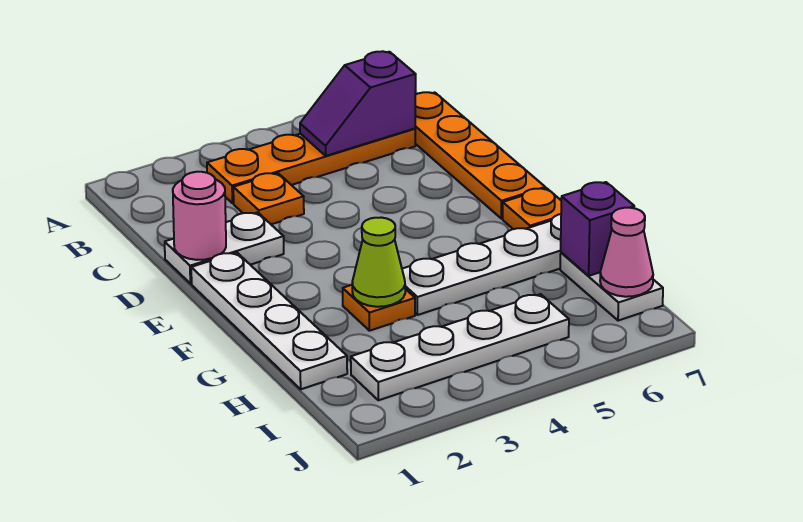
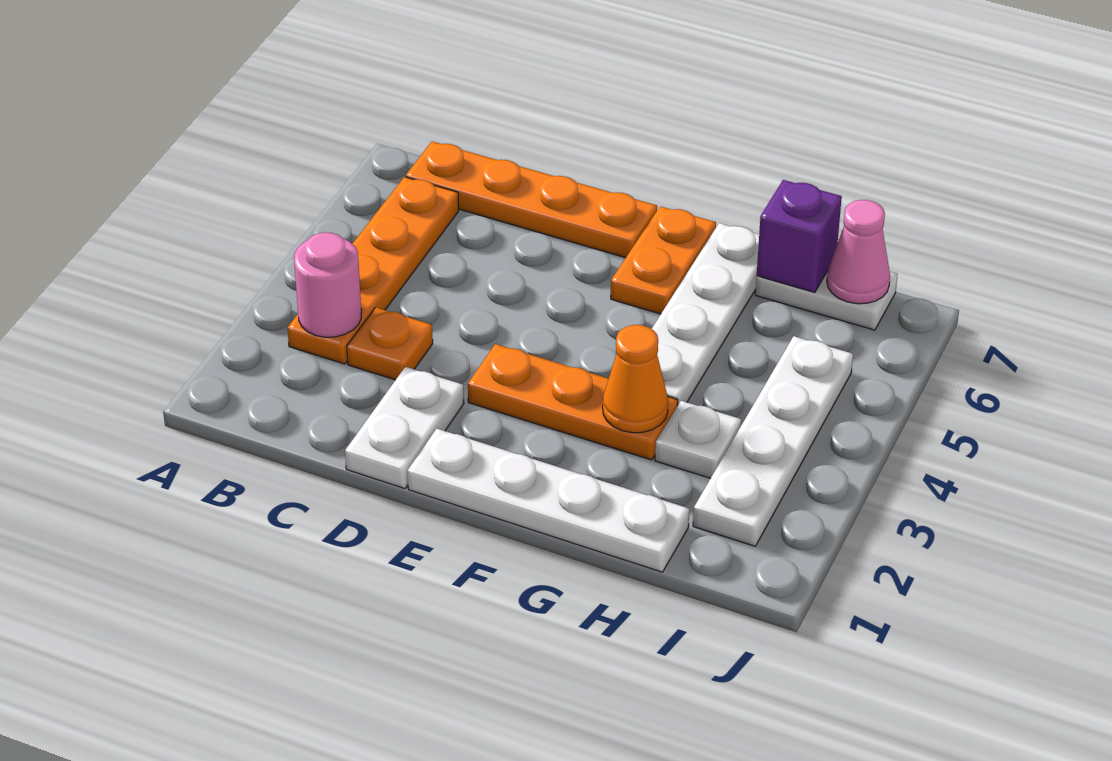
purple slope B5:B6 level 2 top 6 -> none
pink round brick D1 level 2 -> pink round brick B3 level 2
orange plate F7 level 1 -> orange plate F6:F7 level 1
orange plate G3 level 1 -> orange plate E3:G3 level 1
lime cone G3 level 2 -> orange cone G3 level 2
none -> white plate H3 level 1

